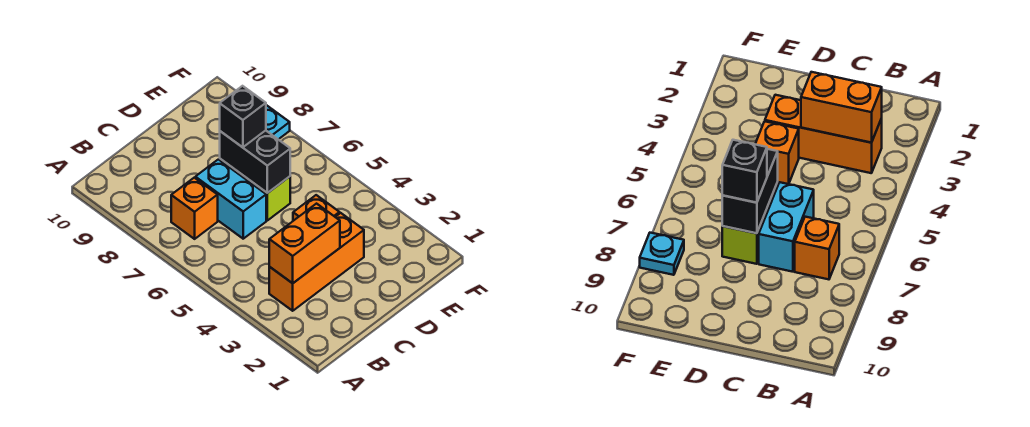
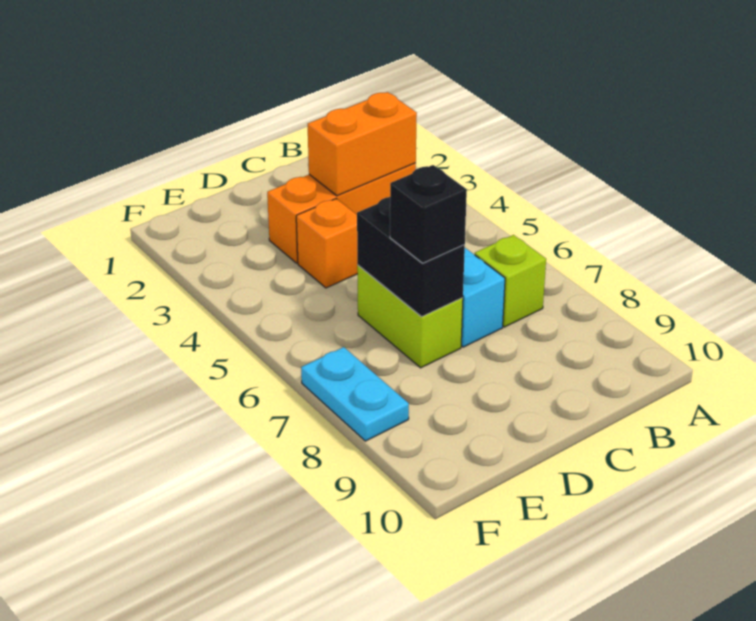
orange brick B7 level 1 -> lime brick B7 level 1
cyan plate F8 level 1 -> cyan plate F7:F8 level 1

